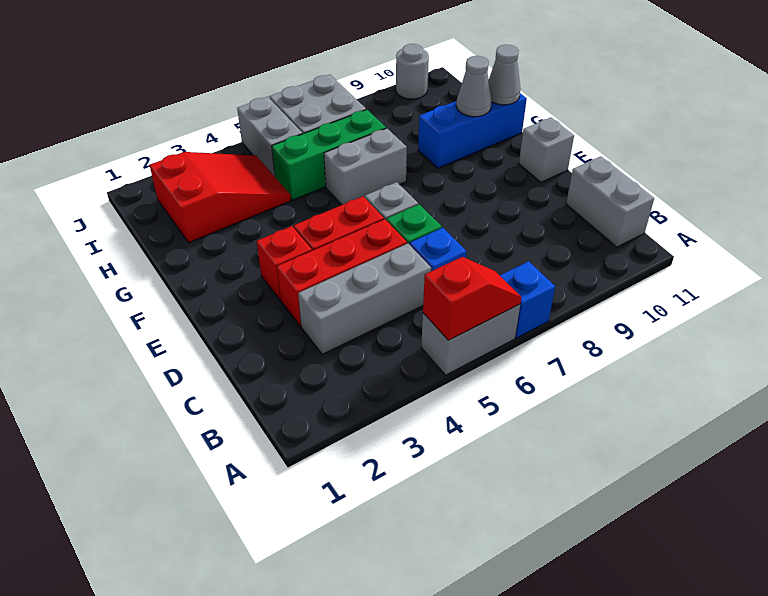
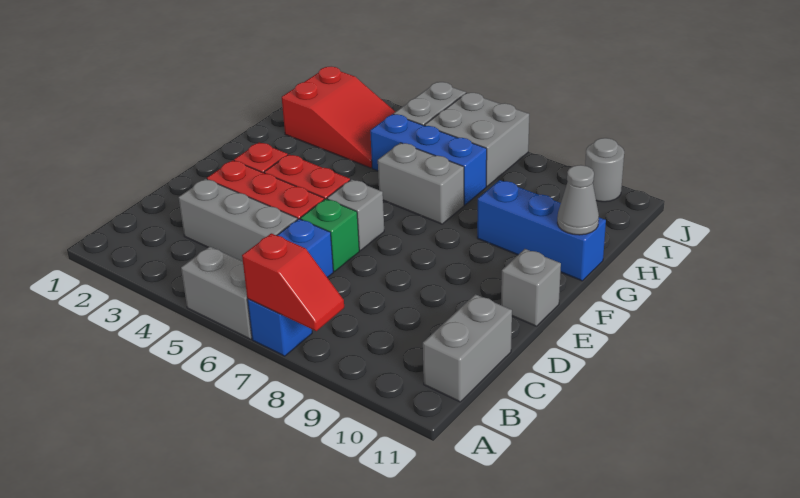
red slope A5:A6 level 2 top 5 -> red slope A7:A8 level 2 top 7
grey cone G10 level 2 -> none
green brick H5:H7 level 1 -> blue brick H5:H7 level 1

